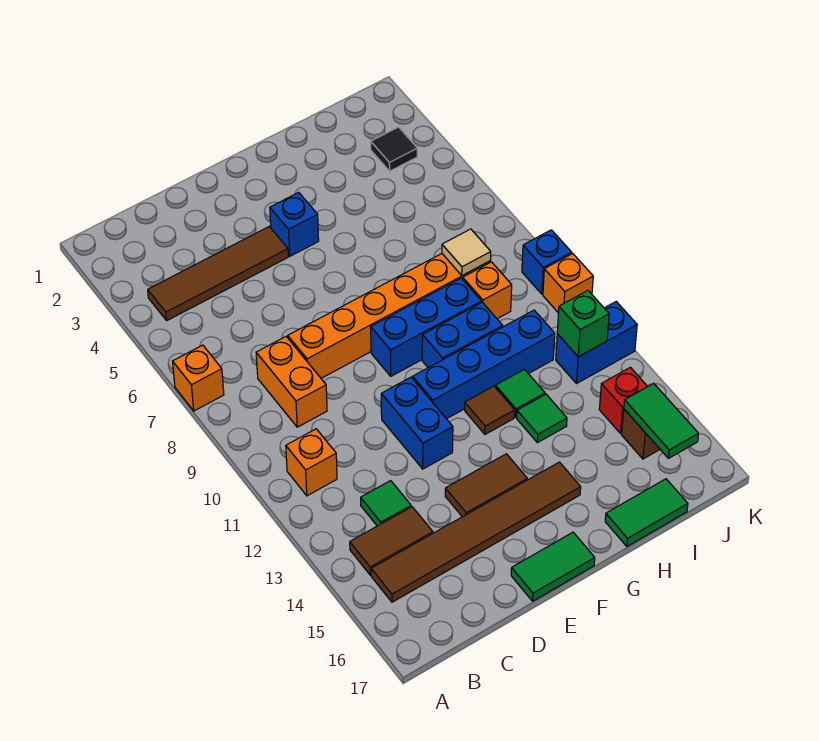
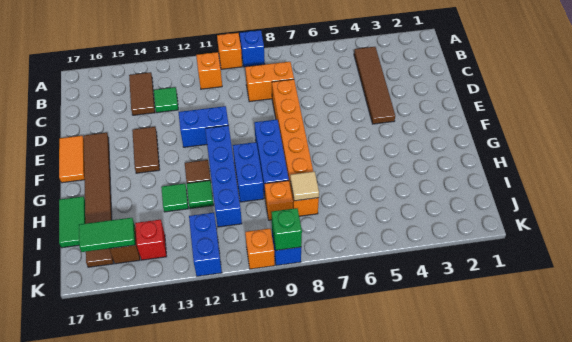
orange brick A7 level 1 -> orange brick A10 level 1
brown tile B15:G15 level 1 -> brown tile E16:J16 level 1
green tile E17:F17 level 1 -> orange tile E17:F17 level 1
blue brick F4 level 1 -> blue brick A9 level 1
black tile J3 level 1 -> none
green brick J12 level 2 -> green brick K9 level 2

